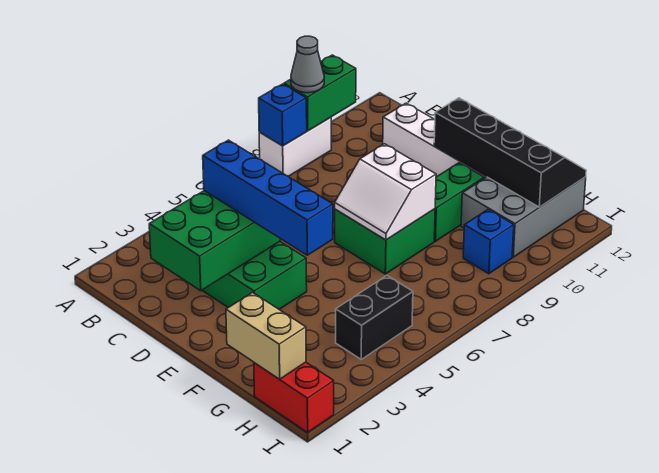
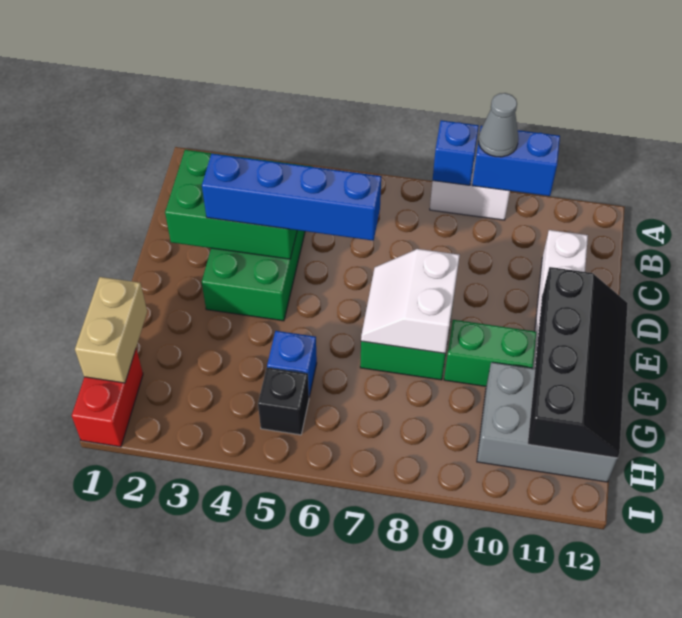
green brick A9:A10 level 2 -> blue brick A9:A10 level 2
blue brick C4:F4 level 3 -> blue brick D3:D6 level 3
black brick H4:H5 level 1 -> black brick H5 level 1
blue brick H9 level 1 -> blue brick G5 level 1

